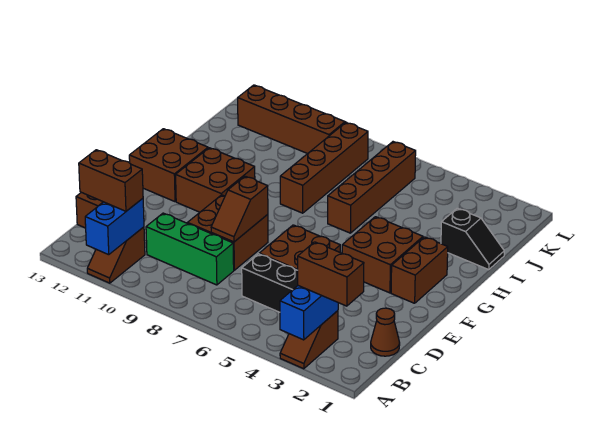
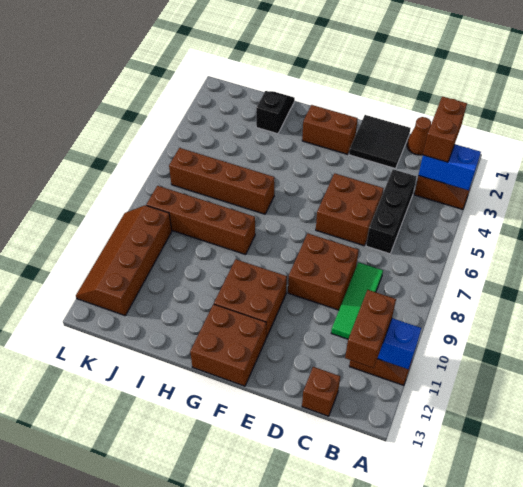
green brick C8:C10 level 1 -> green tile C8:C10 level 1
none -> black tile D1:E2 level 1
brown slope D8:E8 level 2 top E -> none
brown brick F3:G4 level 1 -> none

